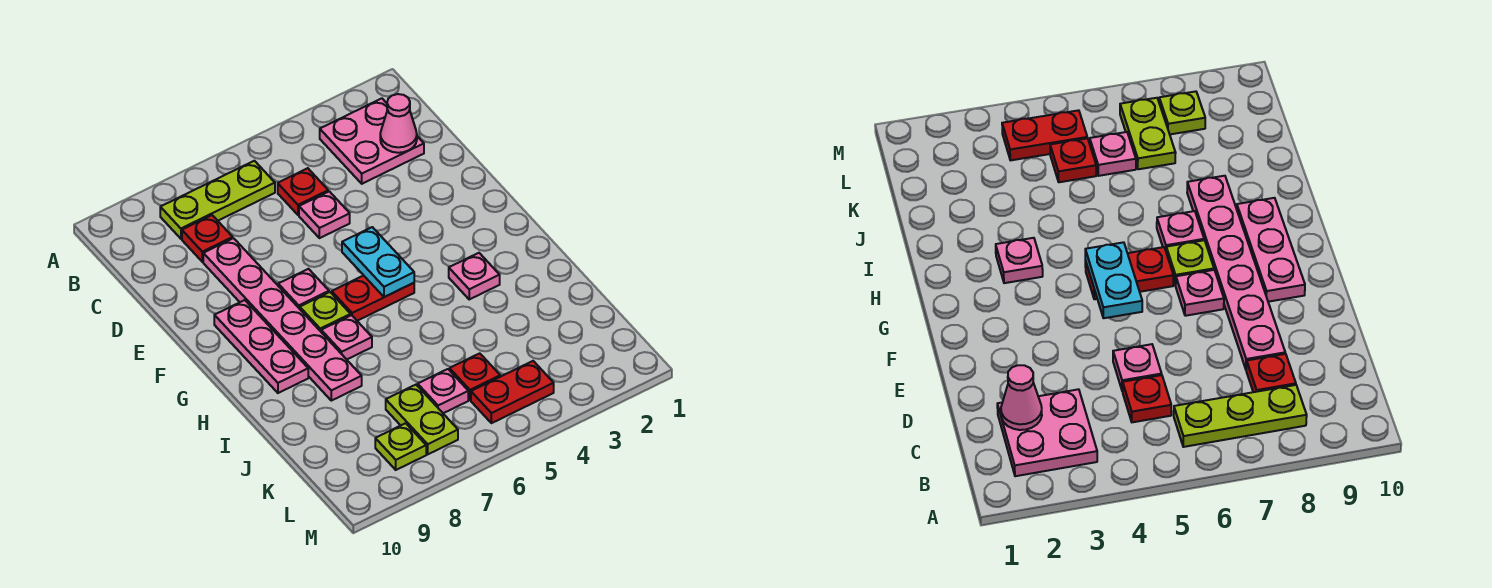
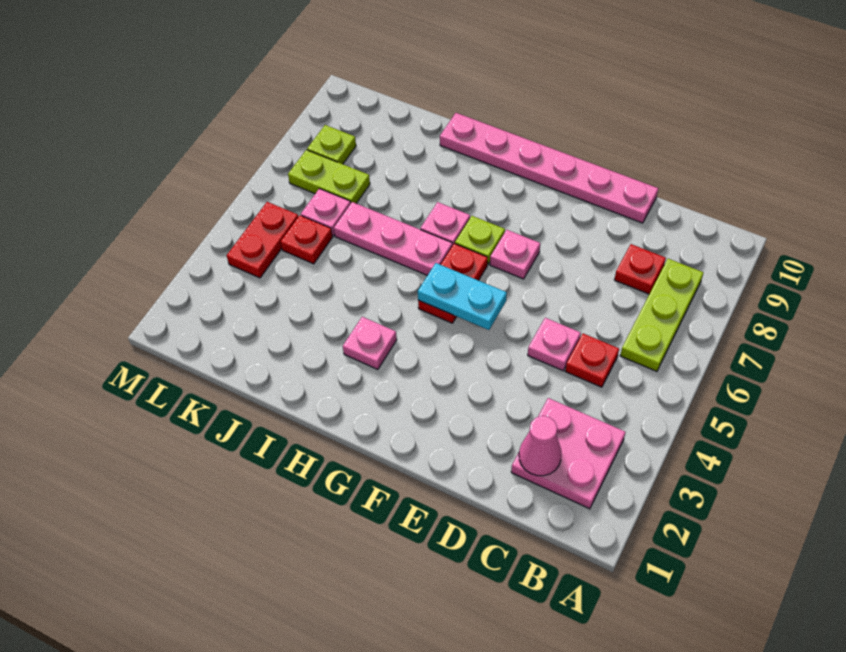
pink plate D8:I8 level 1 -> pink plate D10:I10 level 1
pink plate F9:H9 level 1 -> pink plate H6:J6 level 1

